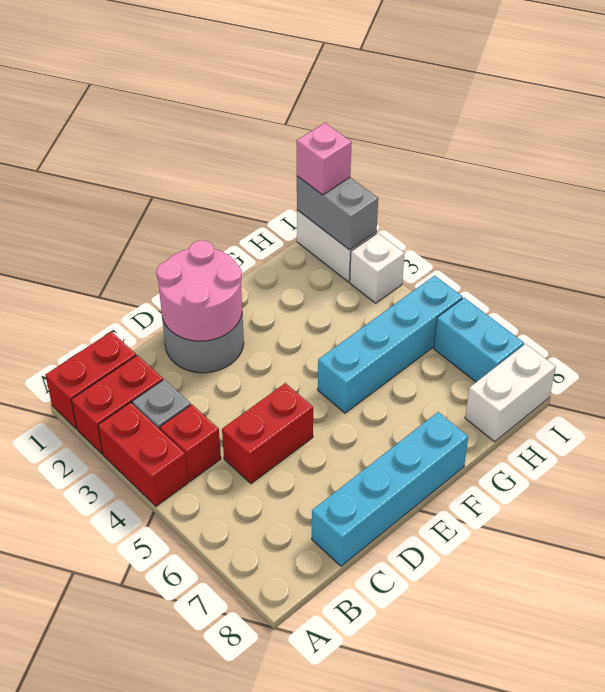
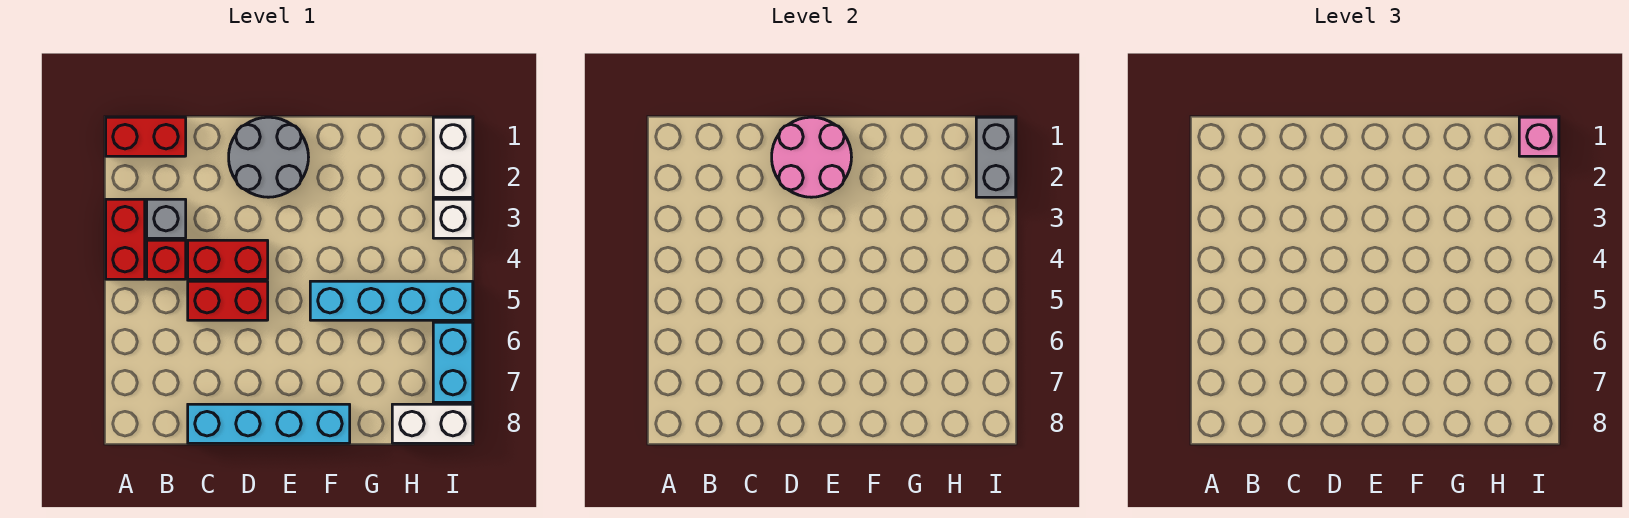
red brick A2:B2 level 1 -> red brick C4:D4 level 1

